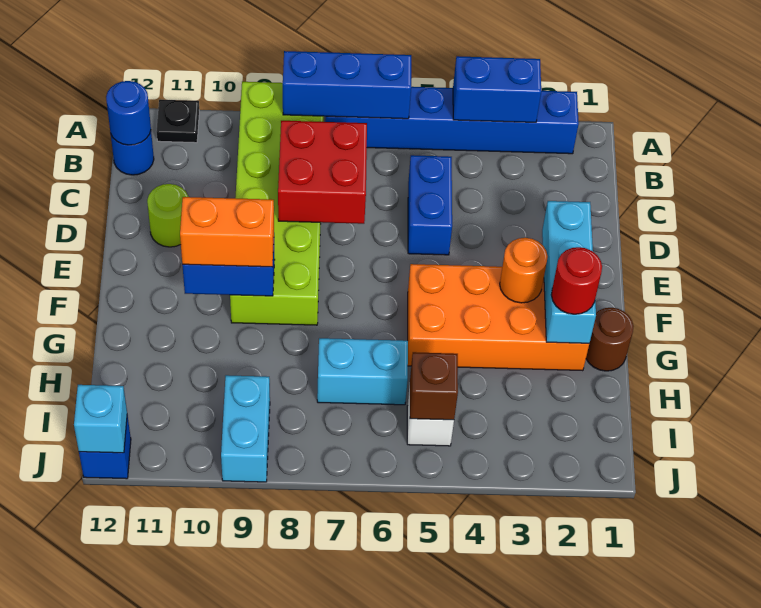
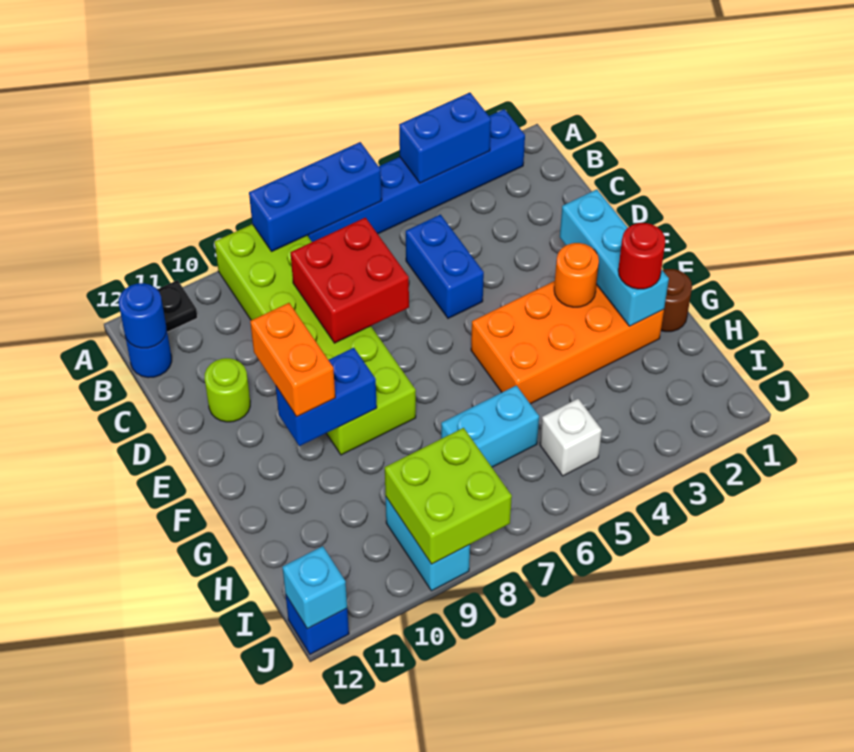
orange brick F9:F10 level 3 -> orange brick E10:F10 level 3
brown brick I5 level 2 -> none
none -> lime brick I8:J9 level 2

